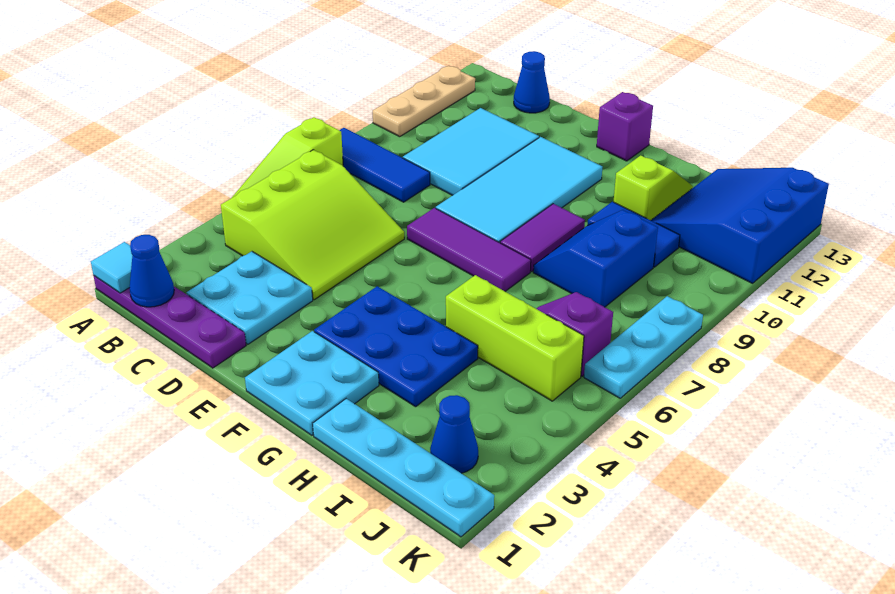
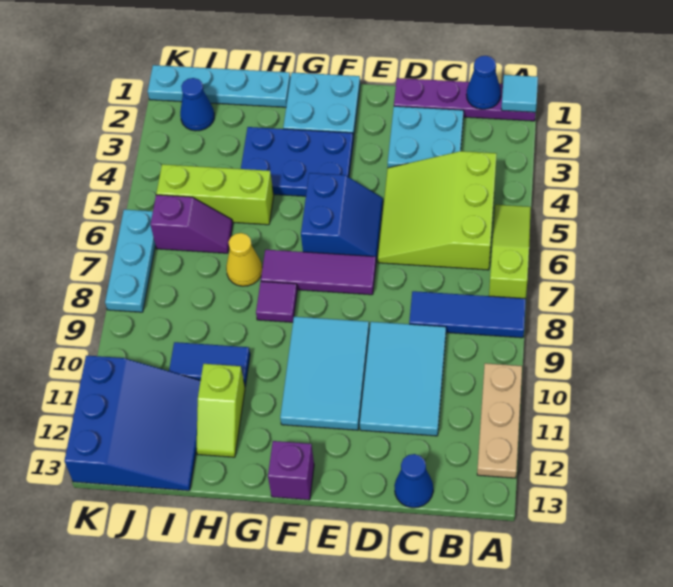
cyan tile E8:F11 level 1 -> cyan tile E9:F11 level 1
purple tile G8:G9 level 1 -> purple tile G8 level 1
none -> yellow cone H7 level 1
blue slope H8:I9 level 1 top I -> blue slope E5:F6 level 1 top F

